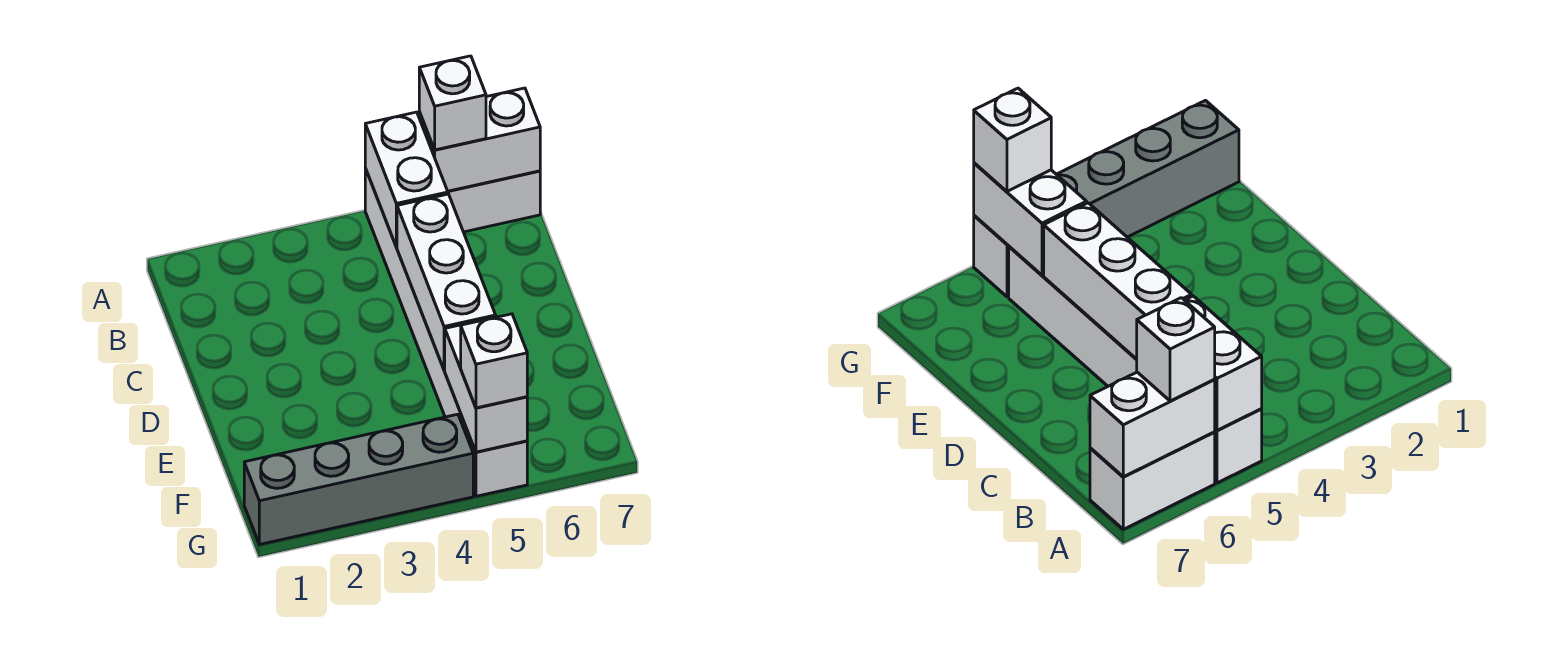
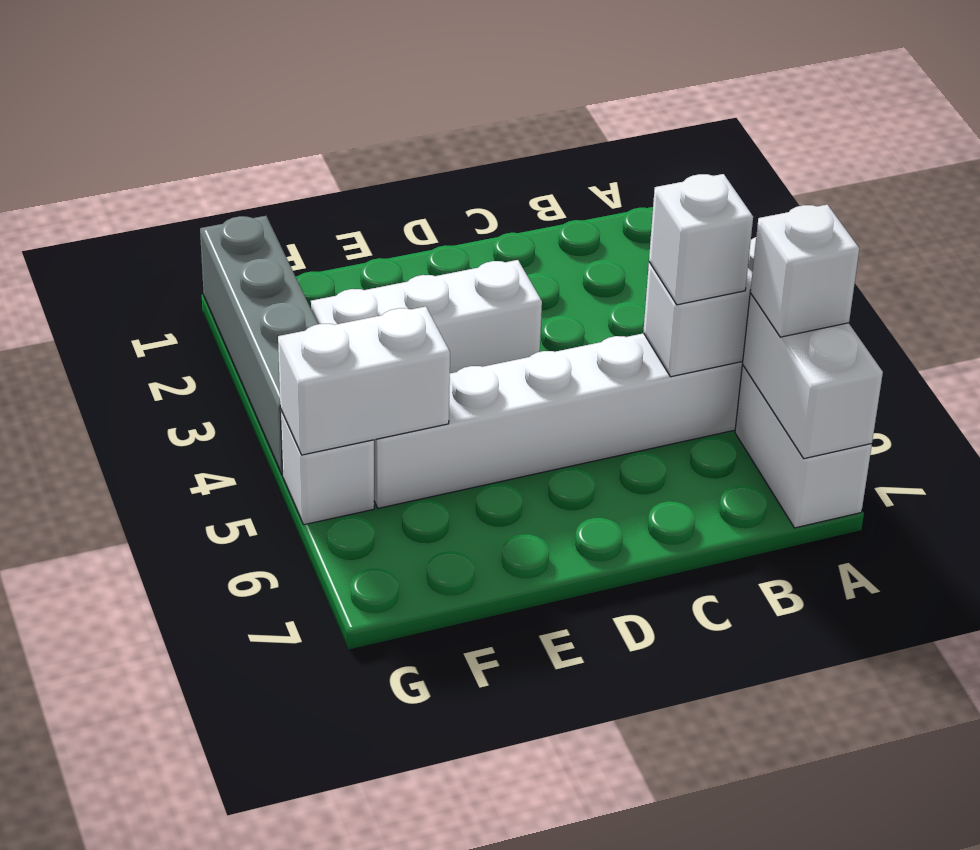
white brick C5:E5 level 2 -> white brick D3:F3 level 1
white brick G5 level 3 -> white brick B5 level 3

